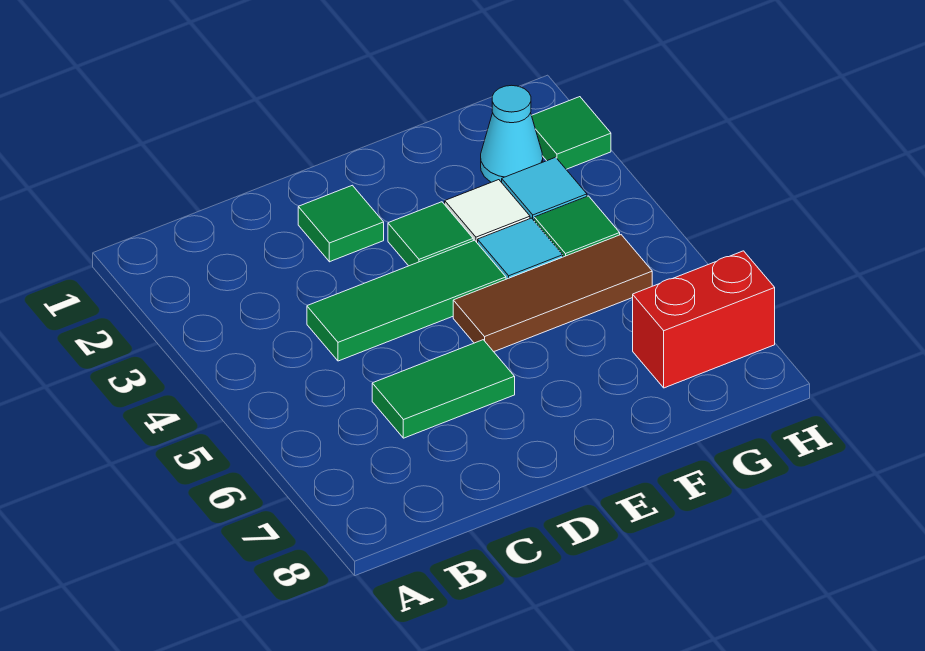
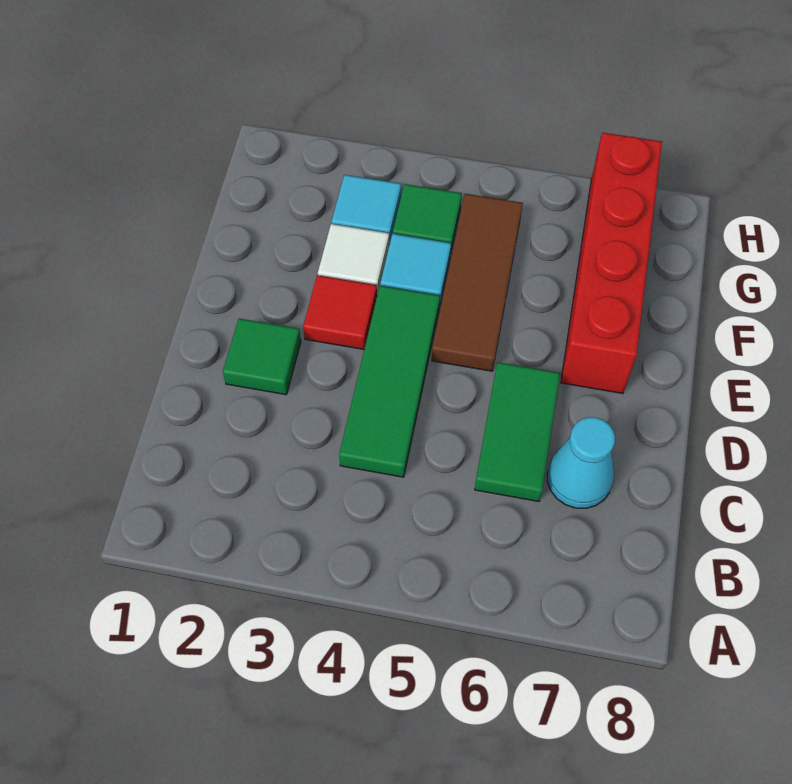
green tile E3 level 1 -> red tile E3 level 1
cyan cone G2 level 1 -> cyan cone C7 level 1
red brick G7:H7 level 1 -> red brick E7:H7 level 1
green tile H2 level 1 -> none

